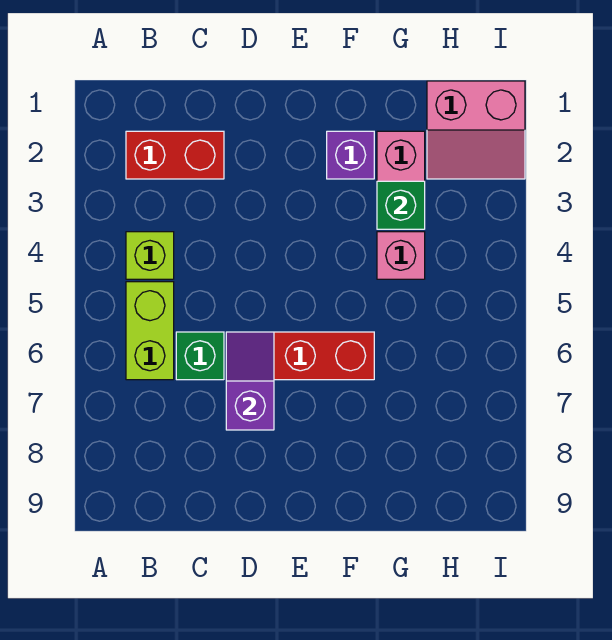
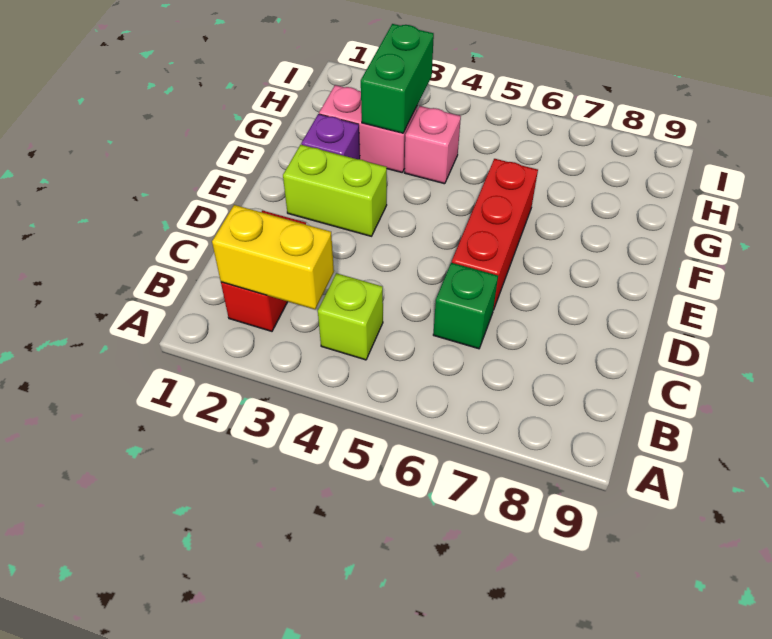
none -> yellow brick B2:B3 level 2
lime brick B5:B6 level 1 -> lime brick E2:E3 level 1
purple slope D6:D7 level 2 top 7 -> none
green brick G3 level 2 -> green brick G3:H3 level 2
pink slope H1:I2 level 1 top 1 -> none

